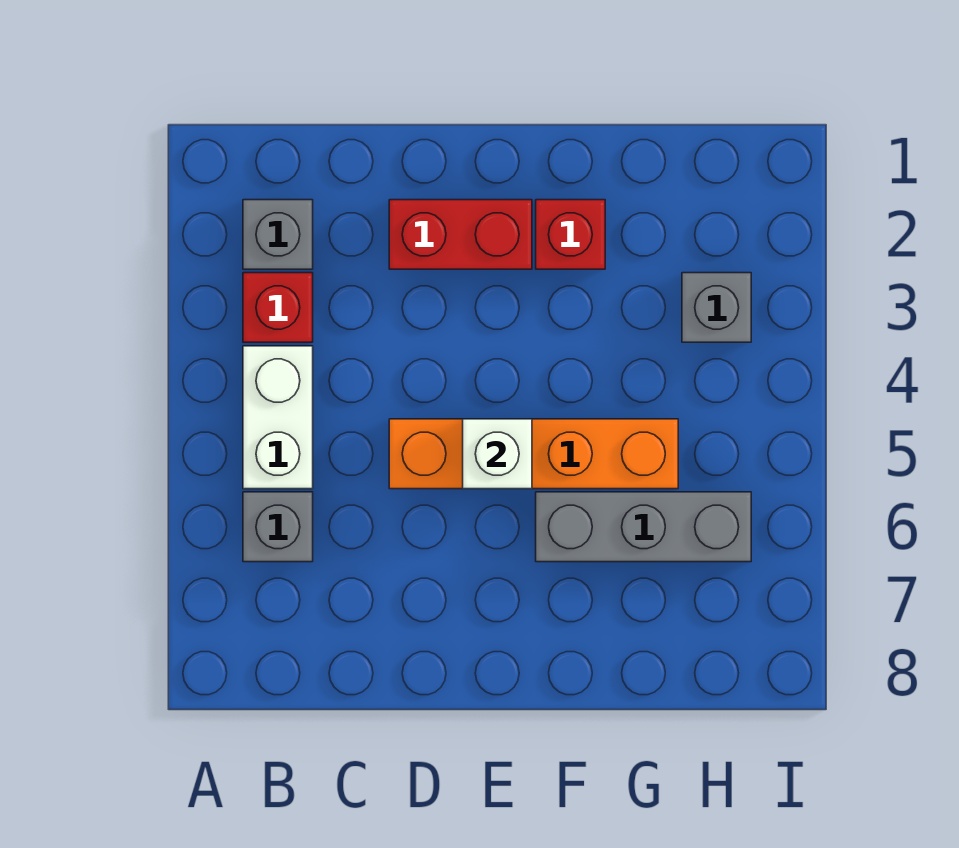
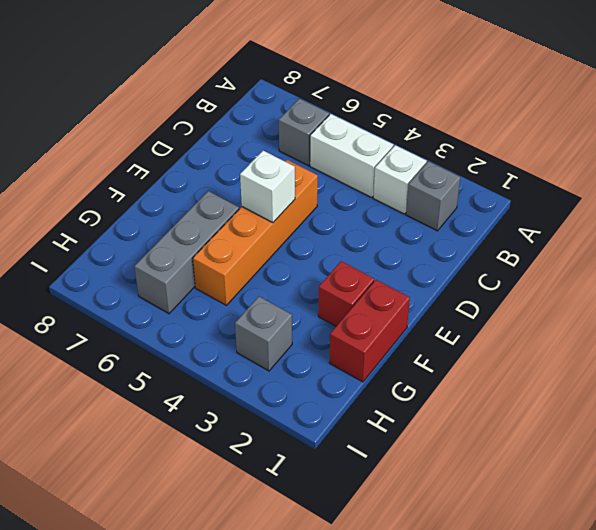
red brick B3 level 1 -> white brick B3 level 1
red brick D2:E2 level 1 -> red brick F1:G1 level 1

